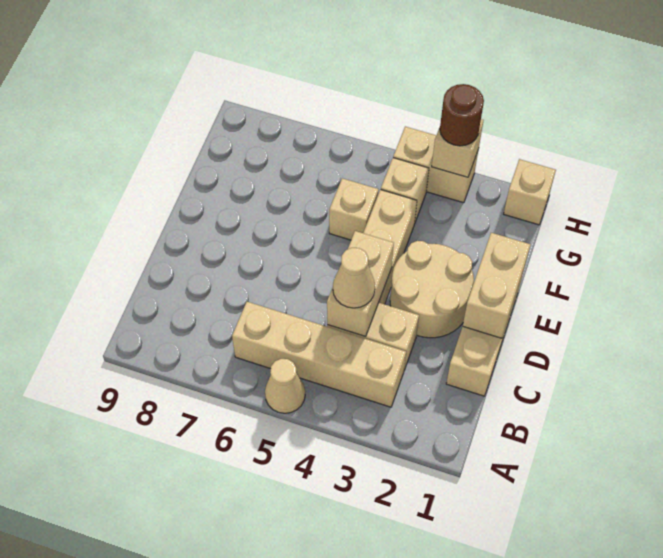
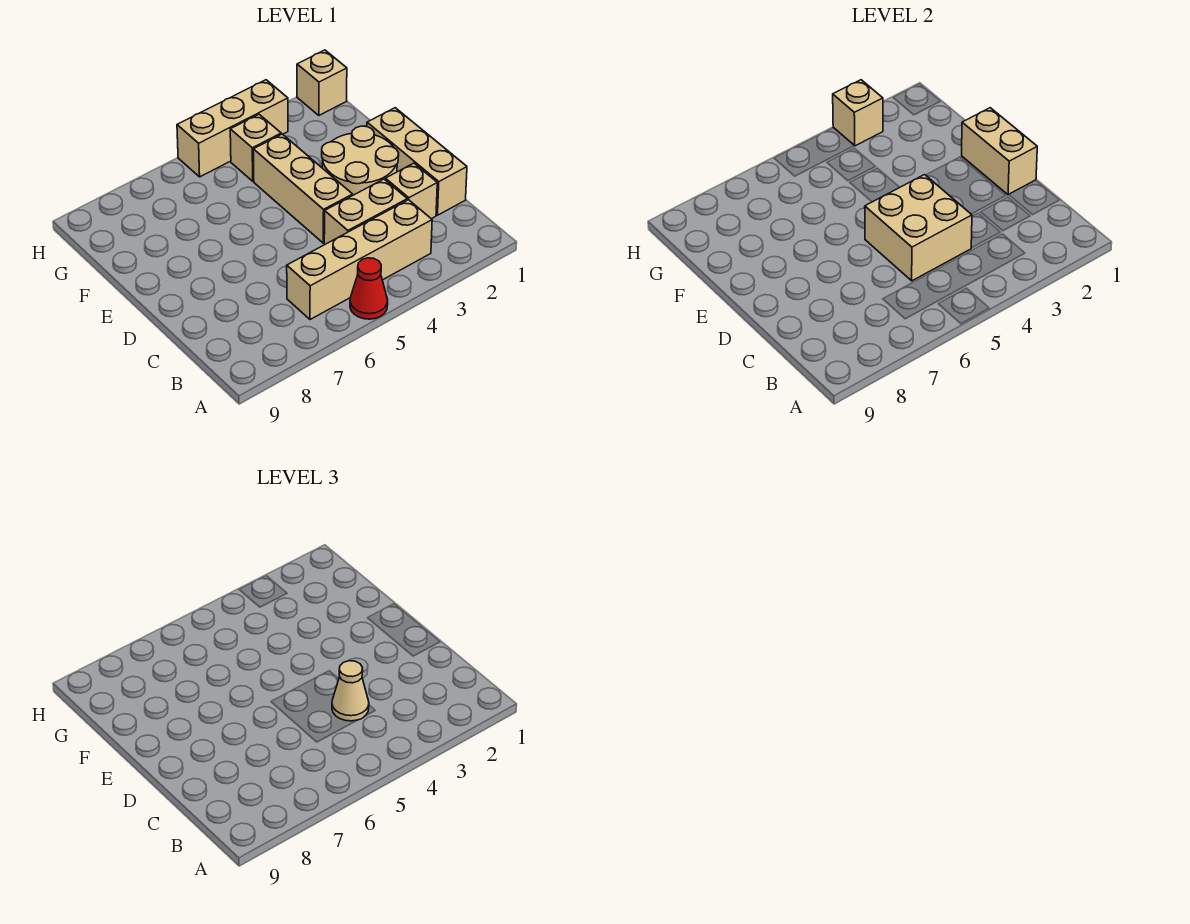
tan cone A5 level 1 -> red cone A5 level 1
tan brick C4:D4 level 2 -> tan brick C4:D5 level 2
tan brick F5 level 1 -> tan brick C2 level 1
tan brick H3:H4 level 1 -> tan brick H3:H5 level 1
brown round brick H3 level 3 -> none

